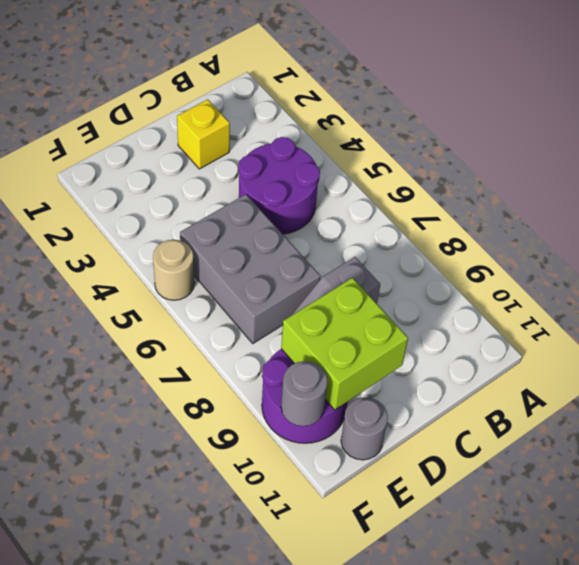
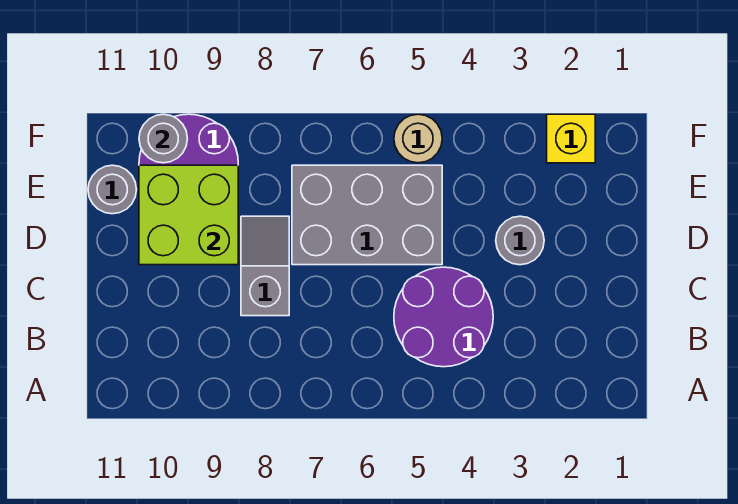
yellow brick C2 level 1 -> yellow brick F2 level 1
none -> grey round brick D3 level 1

